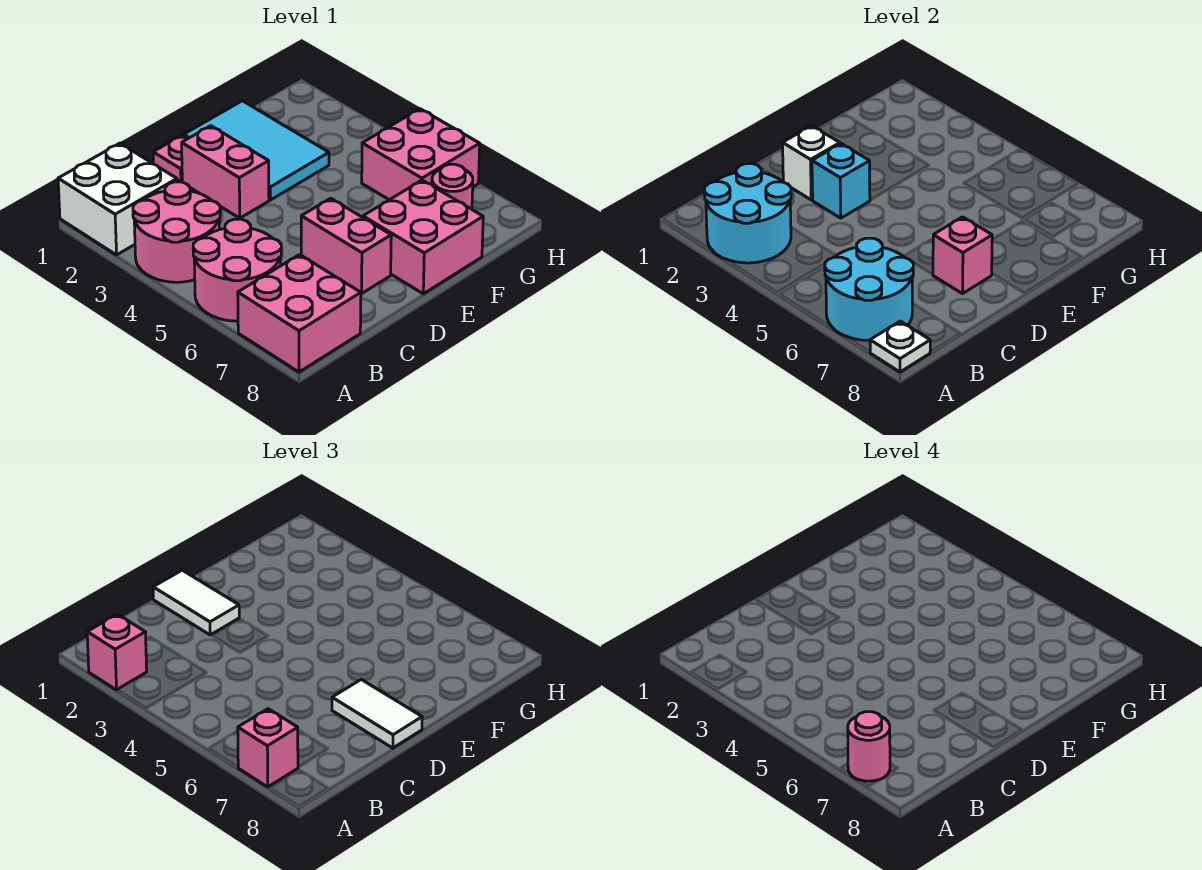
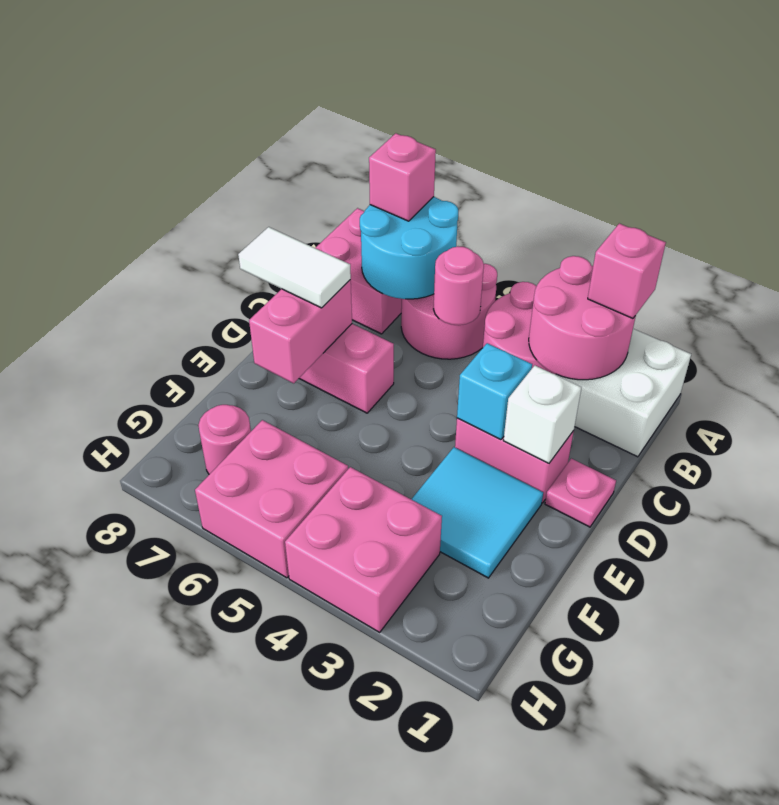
cyan round brick A2:B3 level 2 -> pink round brick A2:B3 level 2
pink round brick A7 level 4 -> pink round brick B5 level 2
white plate A8 level 2 -> none
white tile D1:D2 level 3 -> none
pink brick D7 level 2 -> pink brick D7:E7 level 2
cyan tile E1:F3 level 1 -> cyan tile E2:F3 level 1
pink brick E7:F8 level 1 -> pink brick G3:H4 level 1

